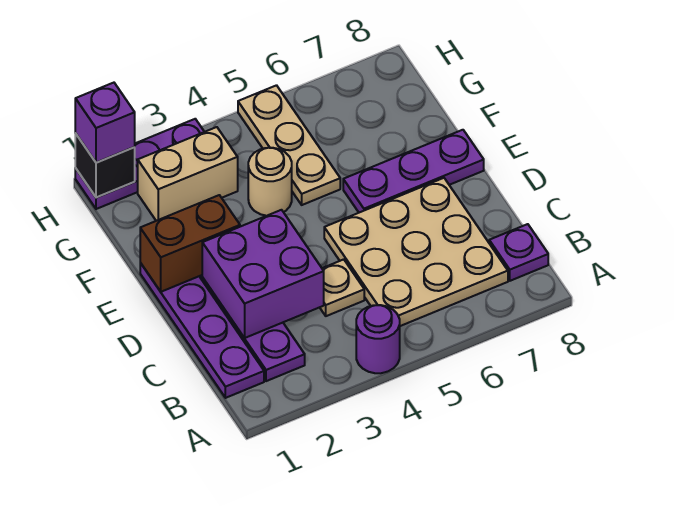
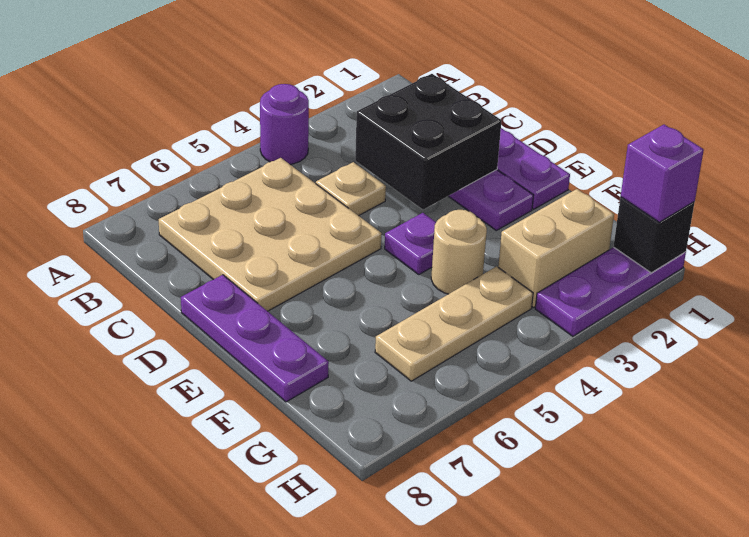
purple plate B8 level 1 -> purple plate E4 level 1
purple brick C2:D3 level 2 -> black brick C2:D3 level 2
brown brick E1:E2 level 2 -> none
purple plate E6:E8 level 1 -> purple plate D8:F8 level 1
tan plate F5:H5 level 1 -> tan plate G4:G6 level 1

